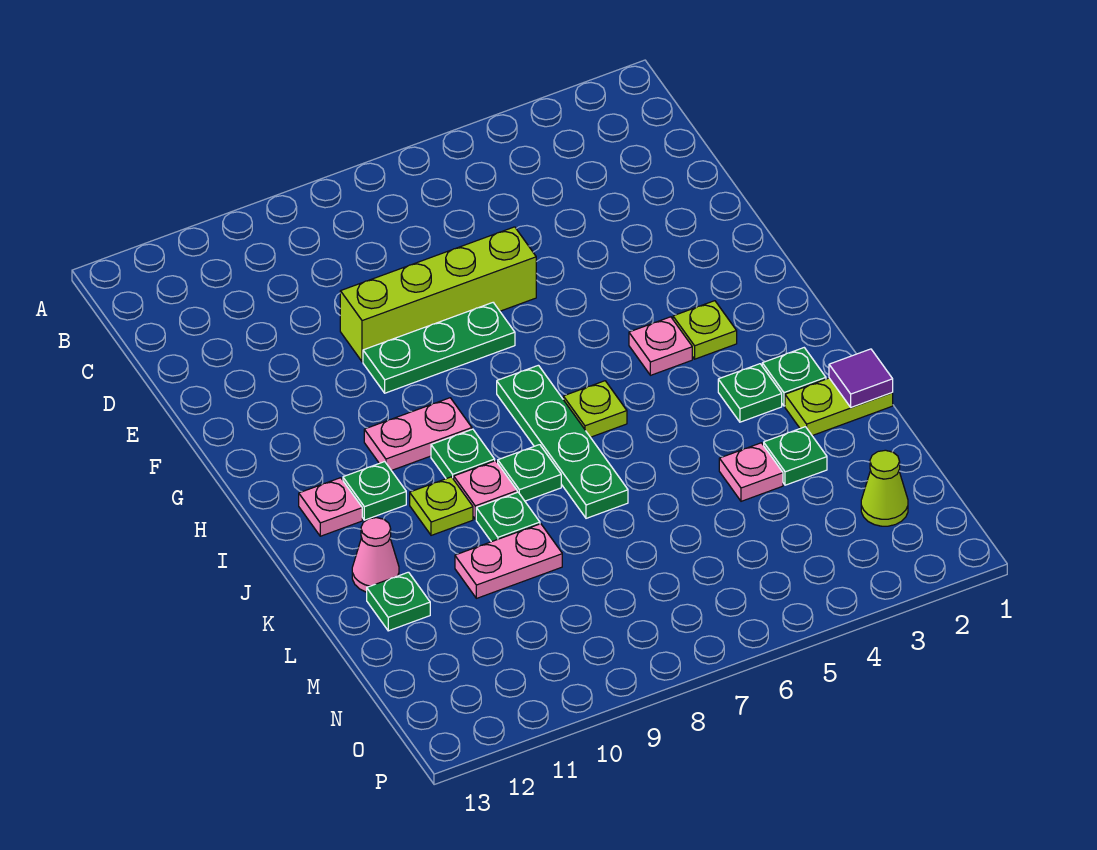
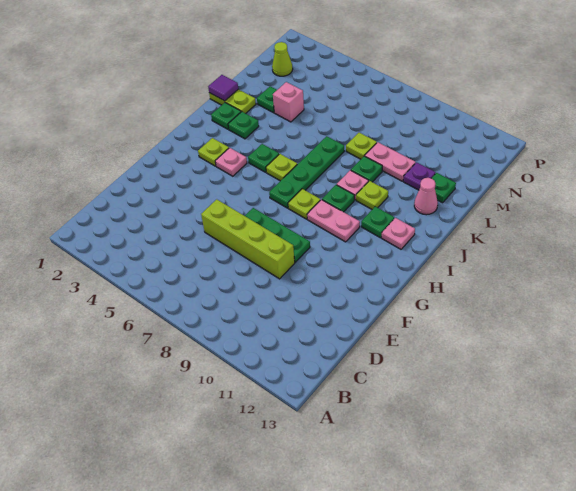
none -> lime plate H8 level 1
green plate J8 level 1 -> green plate I5 level 1
pink plate L4 level 1 -> pink brick L4 level 1
none -> lime plate L8 level 1
none -> purple plate L11 level 1

